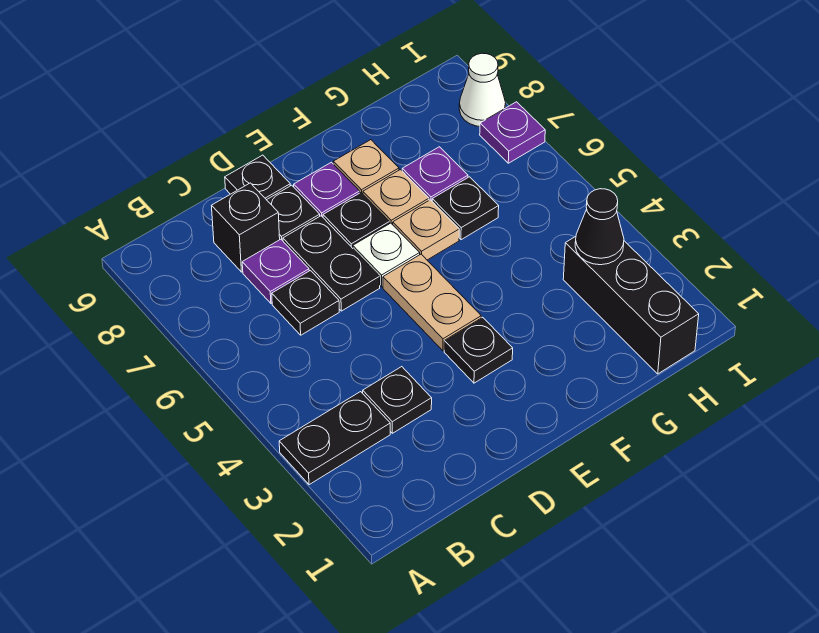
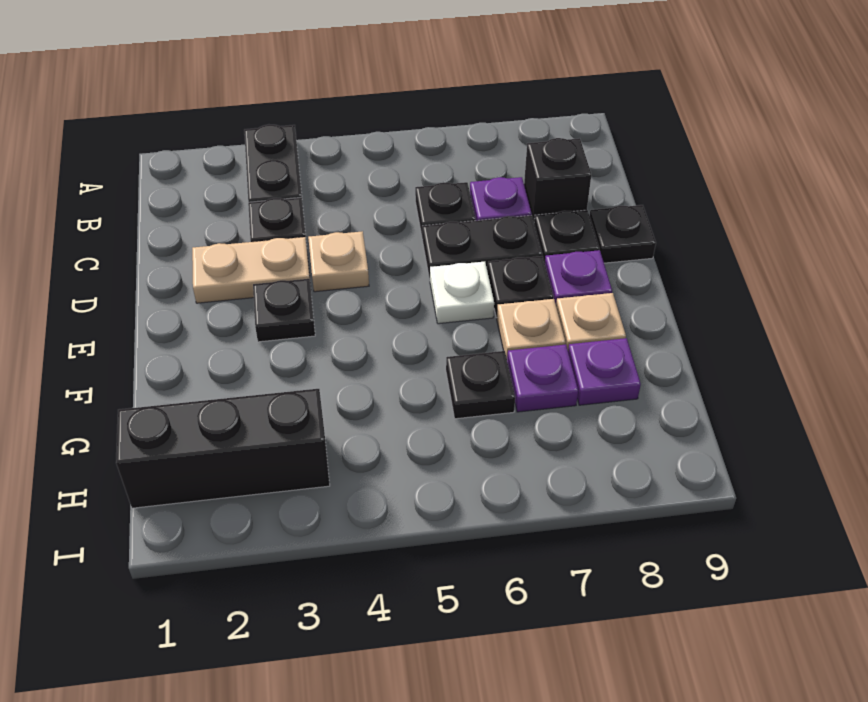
tan plate E4:E5 level 1 -> tan plate D2:D3 level 1
tan plate F6 level 1 -> tan plate D4 level 1
black cone H3 level 2 -> none
purple plate I7 level 1 -> purple plate G8 level 1
white cone I8 level 1 -> none

